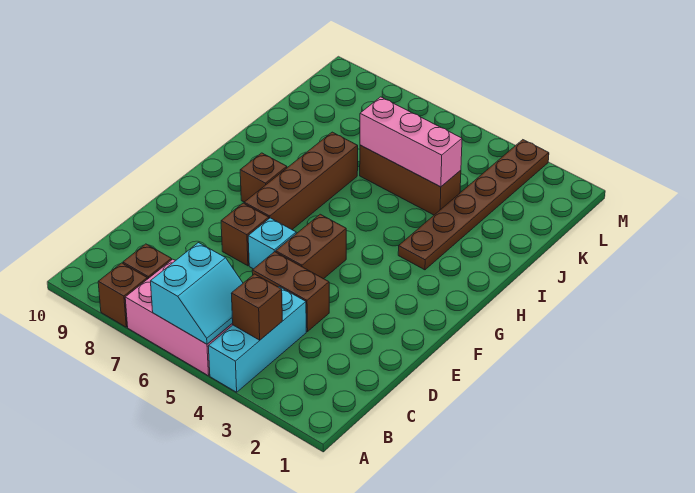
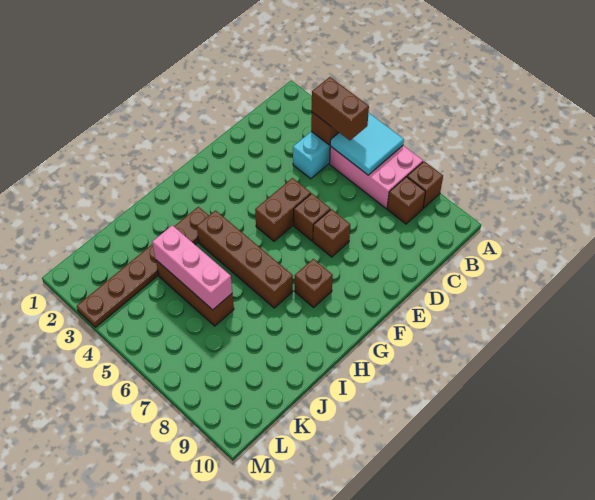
cyan slope A5:B6 level 2 top 6 -> cyan tile A5:B6 level 2
brown brick D4:D5 level 1 -> brown brick B4:B5 level 3
cyan brick E6 level 1 -> brown brick E6 level 1
brown brick F7:I7 level 1 -> brown brick H4:H7 level 1

